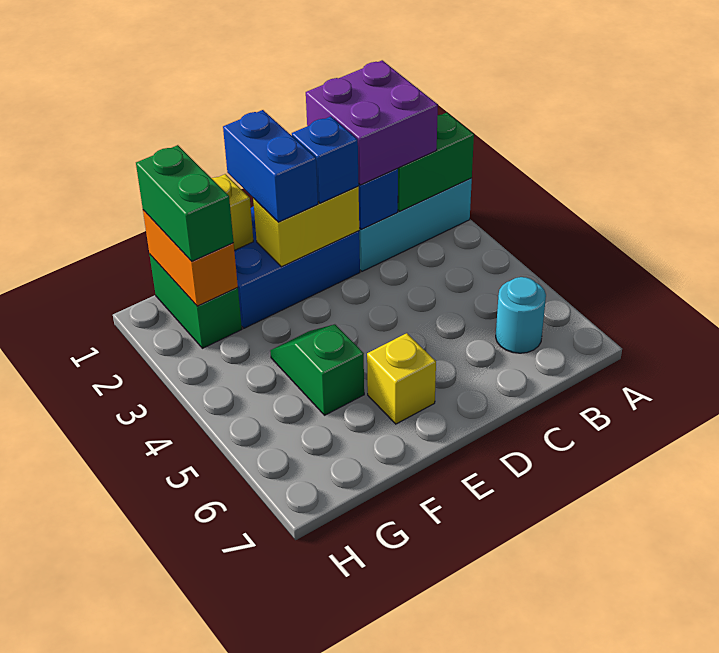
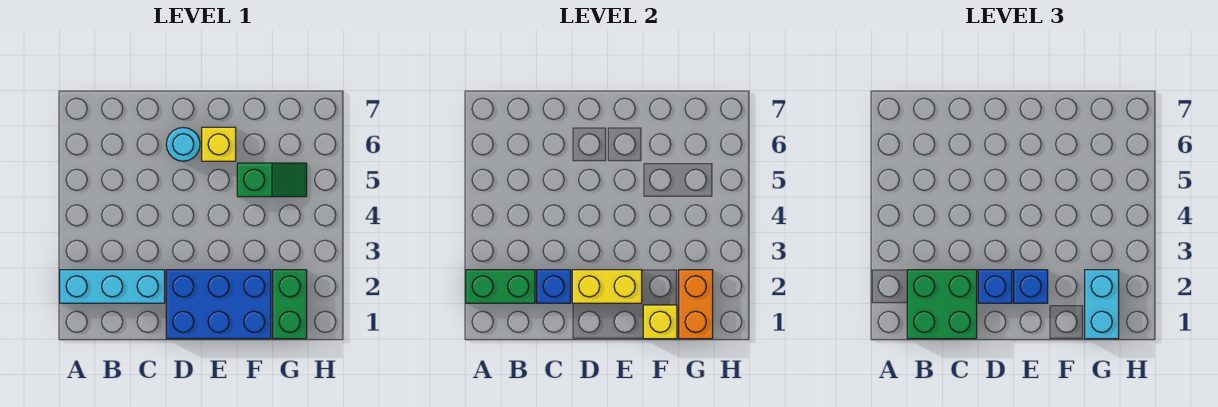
purple brick B1:C2 level 3 -> green brick B1:C2 level 3
cyan round brick B6 level 1 -> cyan round brick D6 level 1
blue brick E1:E2 level 3 -> blue brick E2 level 3
green slope F4:F5 level 1 top 5 -> green slope F5:G5 level 1 top F
green brick G1:G2 level 3 -> cyan brick G1:G2 level 3

